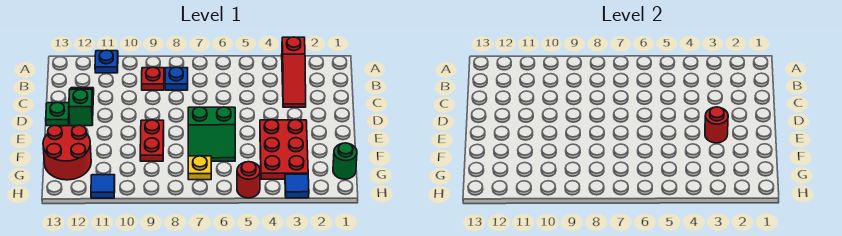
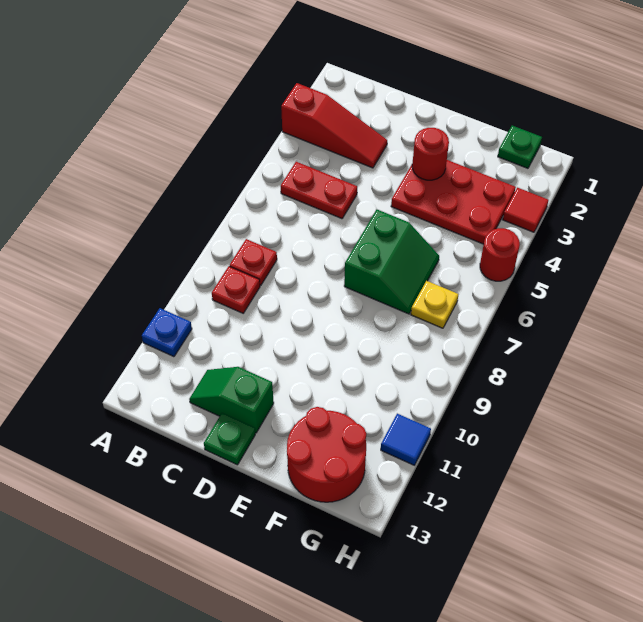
blue plate B8 level 1 -> red plate B8 level 1
red plate E9:F9 level 1 -> red plate B5:C5 level 1
green round brick G1 level 1 -> green plate G1 level 1
blue tile H3 level 1 -> red tile H3 level 1

